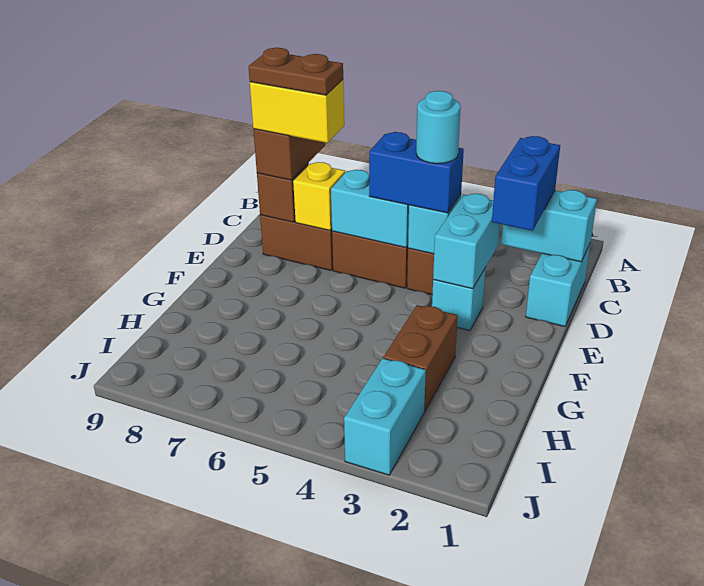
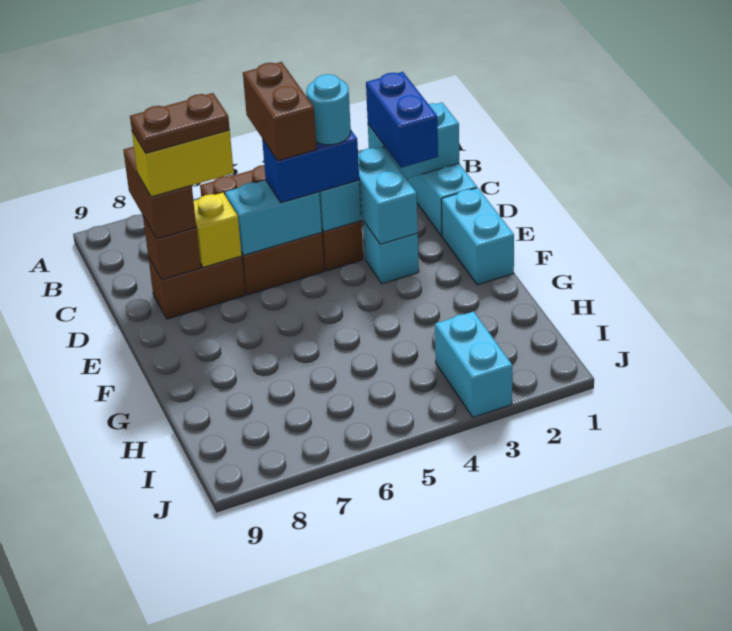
none -> cyan brick E1:F1 level 1
brown brick G3:H3 level 1 -> brown brick C5:D5 level 4

